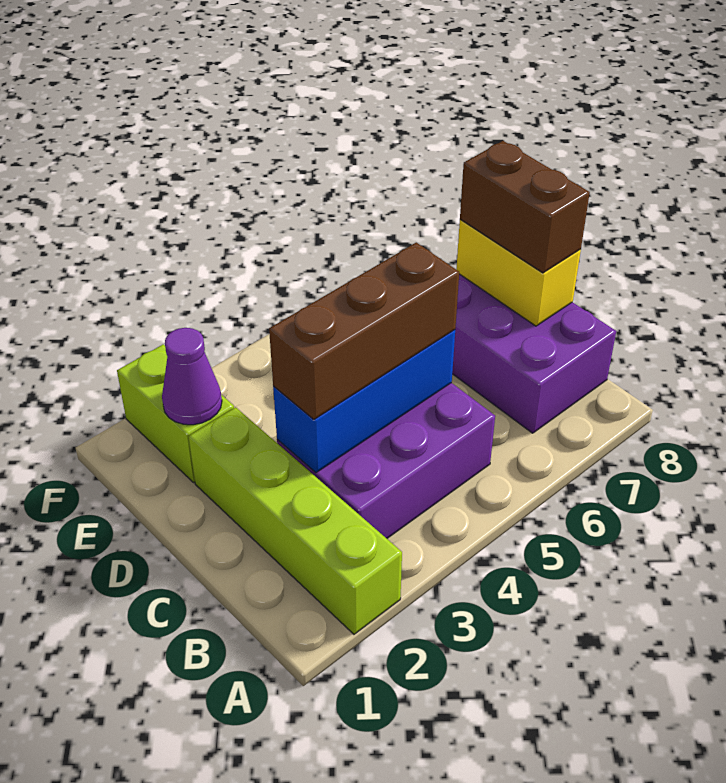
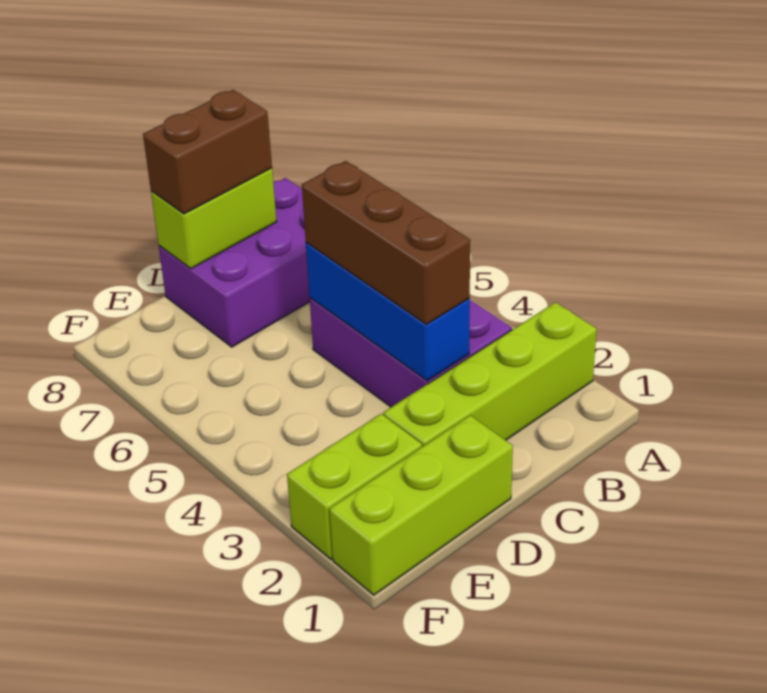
yellow brick C8:D8 level 2 -> lime brick C8:D8 level 2
none -> lime brick D1:F1 level 1
purple cone E2 level 2 -> none

